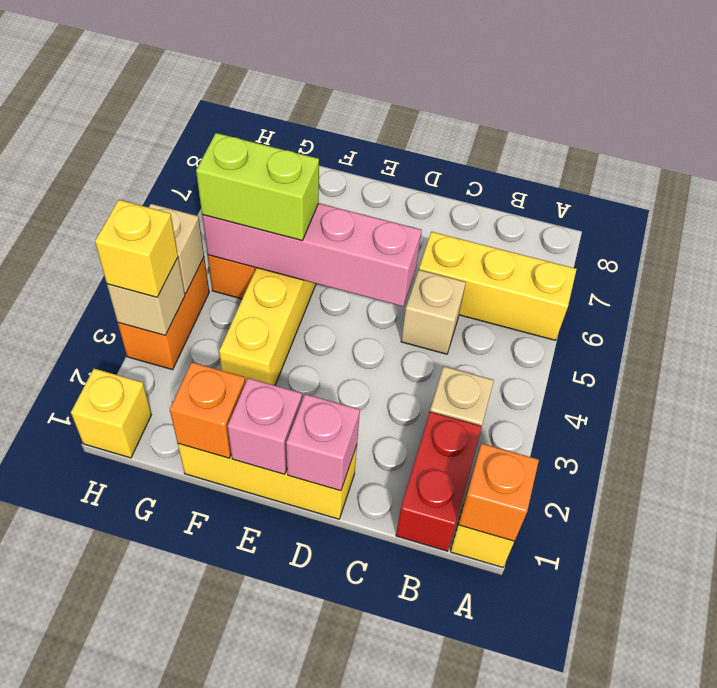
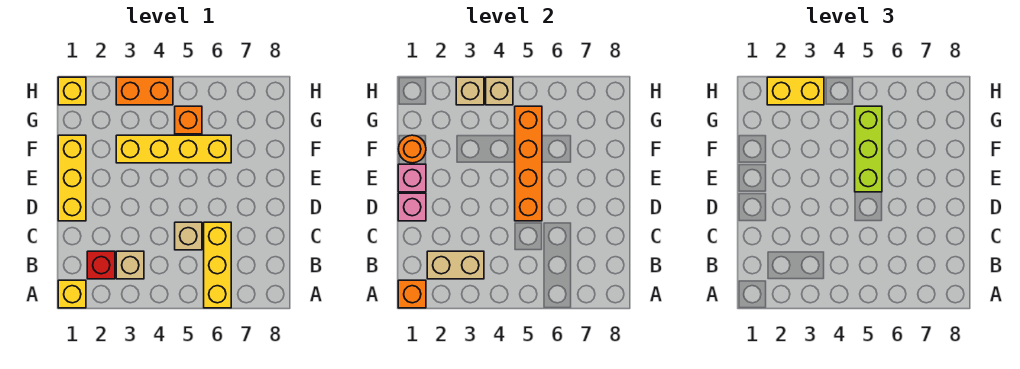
red brick B1:B2 level 1 -> red brick B2 level 1
none -> tan brick B2:B3 level 2
pink brick D5:G5 level 2 -> orange brick D5:G5 level 2
orange brick F1 level 2 -> orange round brick F1 level 2
lime brick F5:G5 level 3 -> lime brick E5:G5 level 3
yellow brick H3 level 3 -> yellow brick H2:H3 level 3

